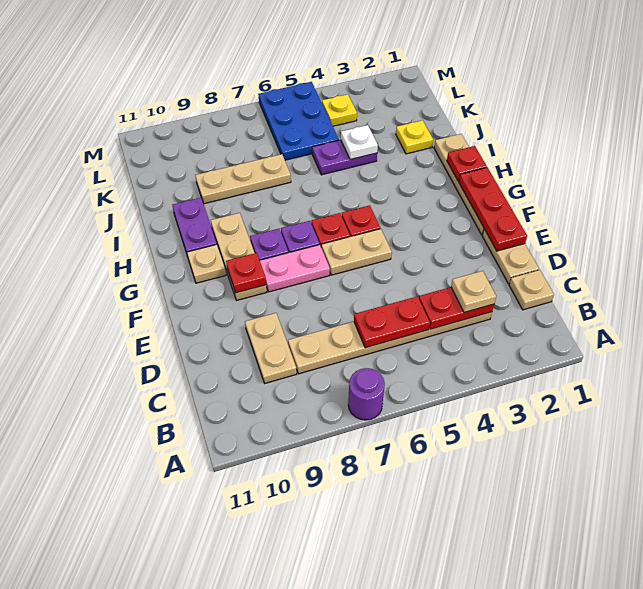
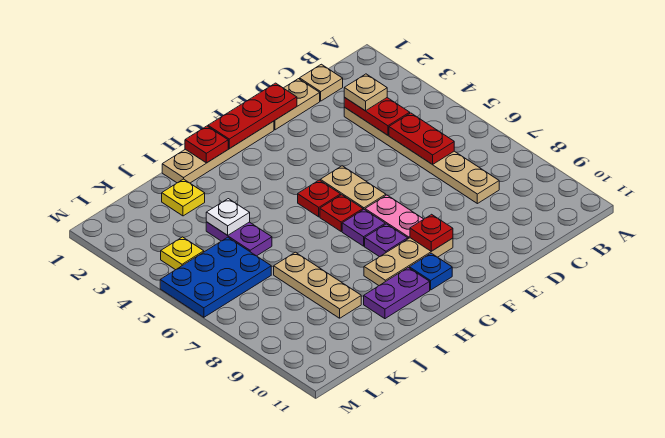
purple round brick A7 level 1 -> none
tan plate C9:D9 level 1 -> none
tan plate G10 level 1 -> blue plate G10 level 1

